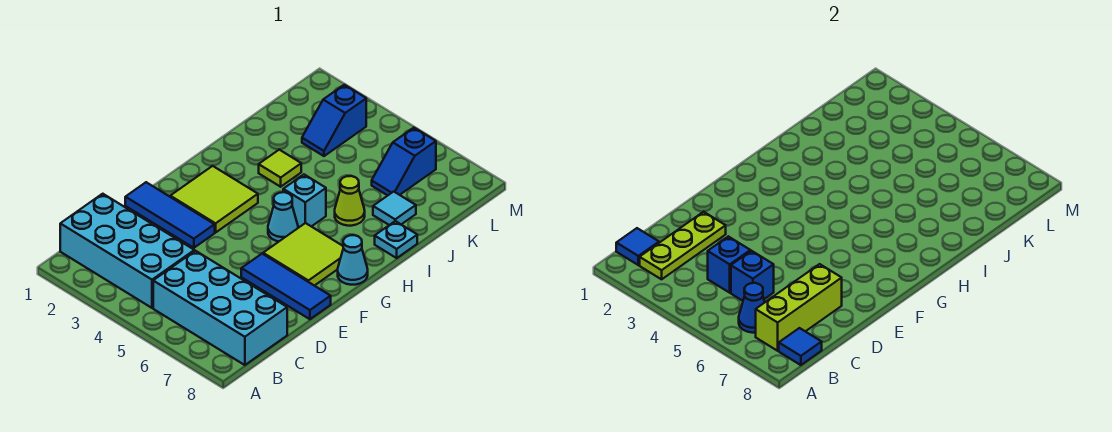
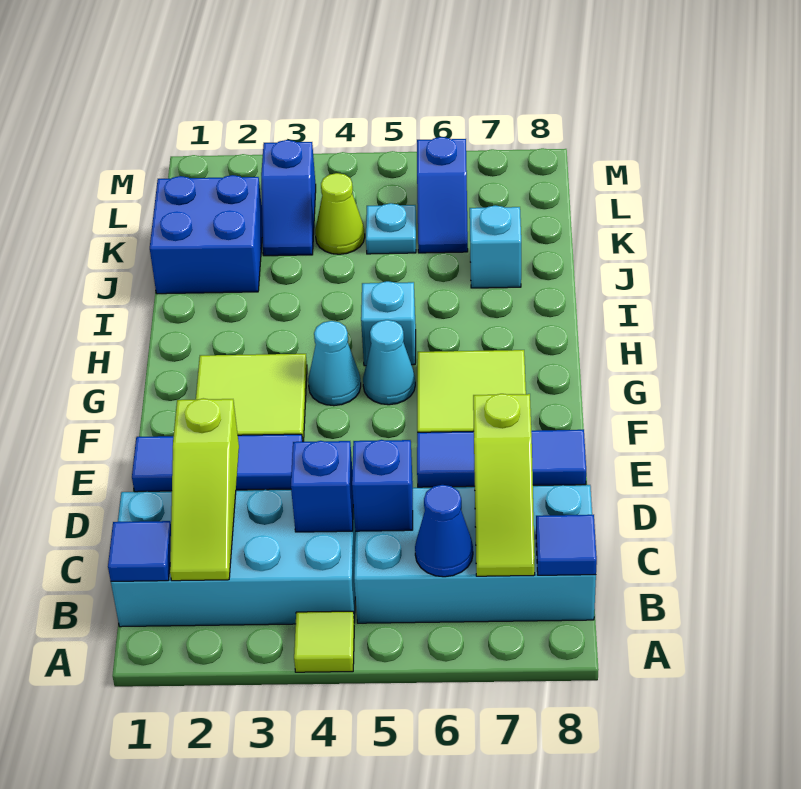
lime plate B2:D2 level 2 -> lime slope B2:D2 level 2 top D
lime brick B7:D7 level 2 -> lime slope B7:D7 level 2 top D
cyan cone G8 level 1 -> cyan cone G4 level 1
lime tile I3 level 1 -> lime tile A4 level 1
lime cone I6 level 1 -> lime cone K4 level 1
cyan plate I8 level 1 -> cyan plate K5 level 1
none -> blue brick J1:K2 level 1
cyan tile J7 level 1 -> cyan brick J7 level 1

